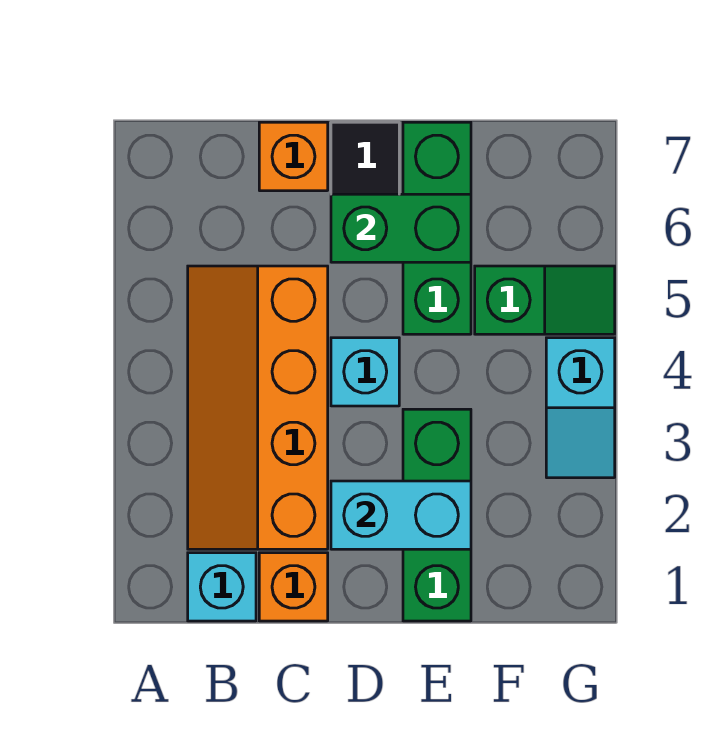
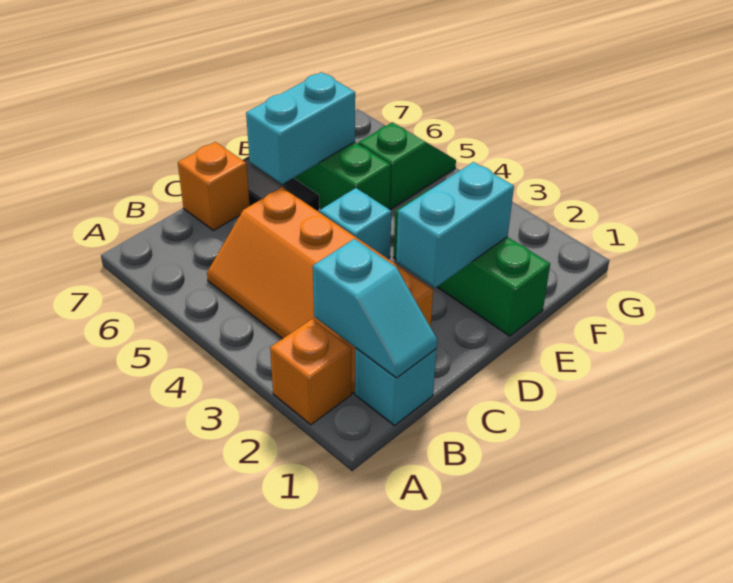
orange brick C1 level 1 -> orange brick A2 level 1
green brick D6:E6 level 2 -> cyan brick D6:E6 level 2
cyan slope G3:G4 level 1 top 4 -> cyan slope B1:B2 level 2 top 2

